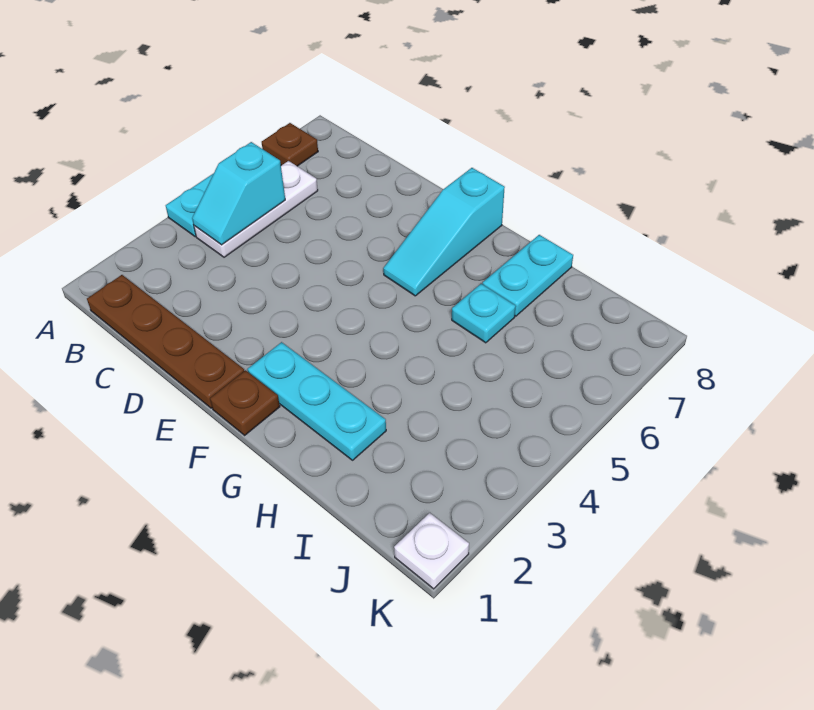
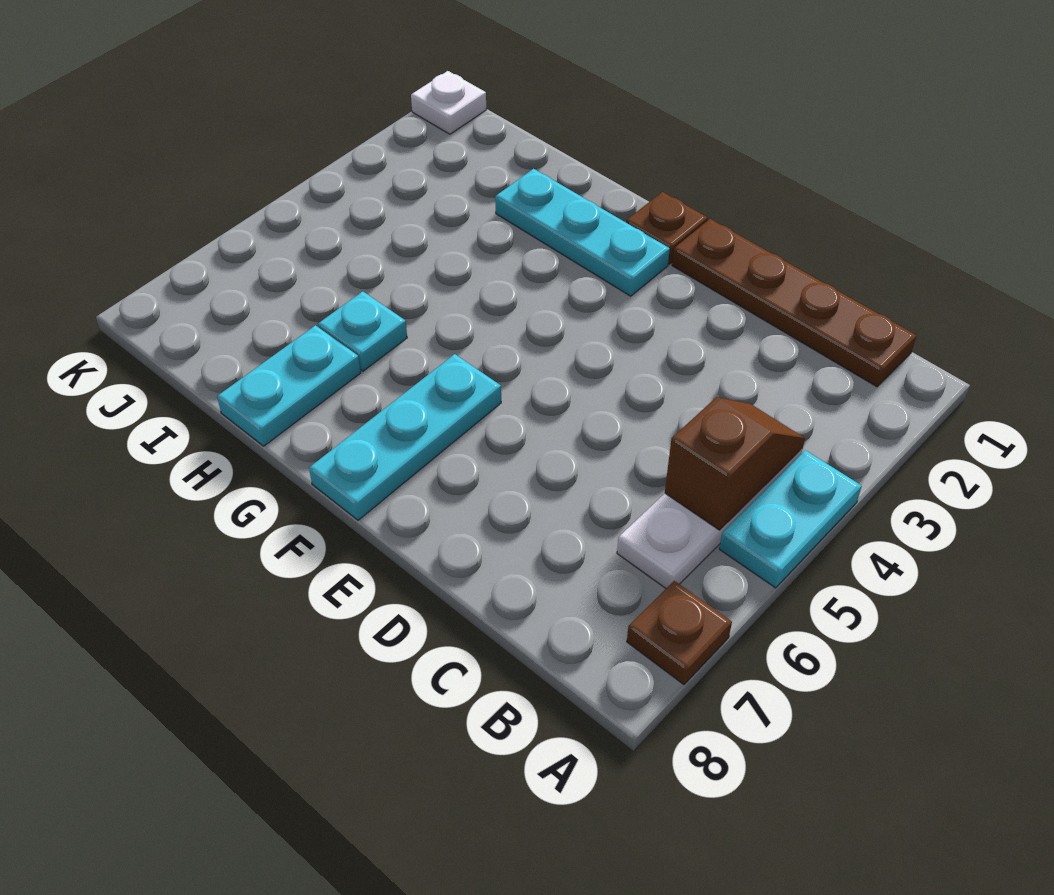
cyan slope B4:B5 level 2 top 5 -> brown slope B4:B5 level 2 top 5
cyan slope F6:F8 level 1 top 8 -> cyan plate F6:F8 level 1

